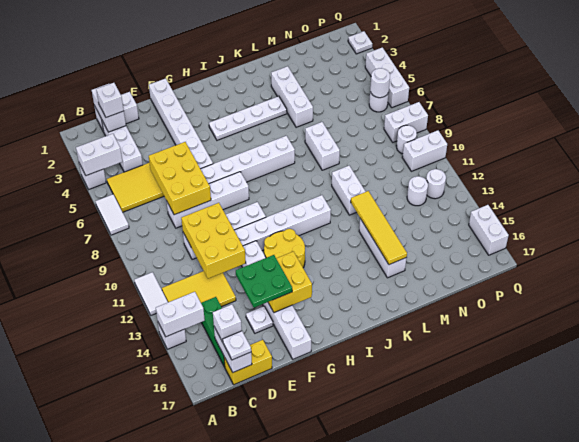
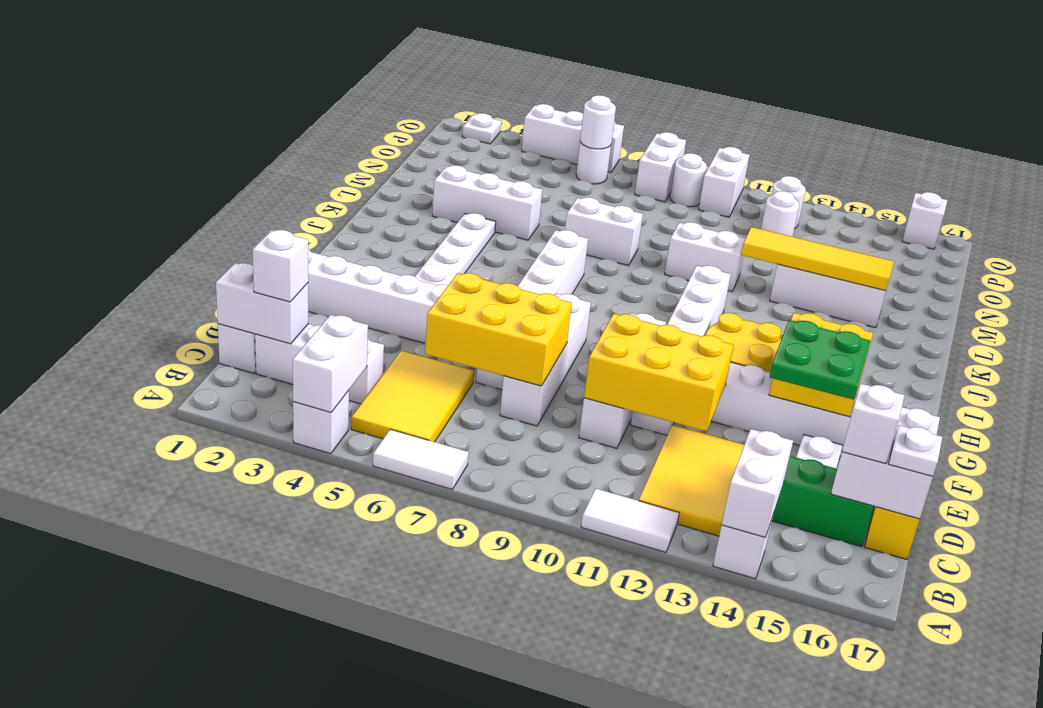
white brick Q15:Q16 level 1 -> white brick Q16 level 1

